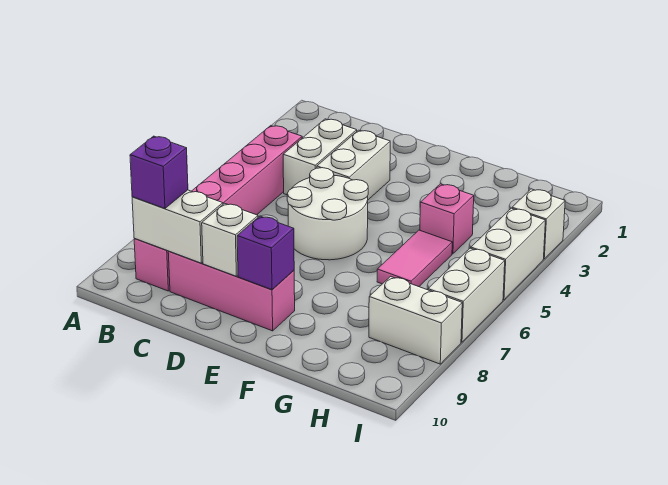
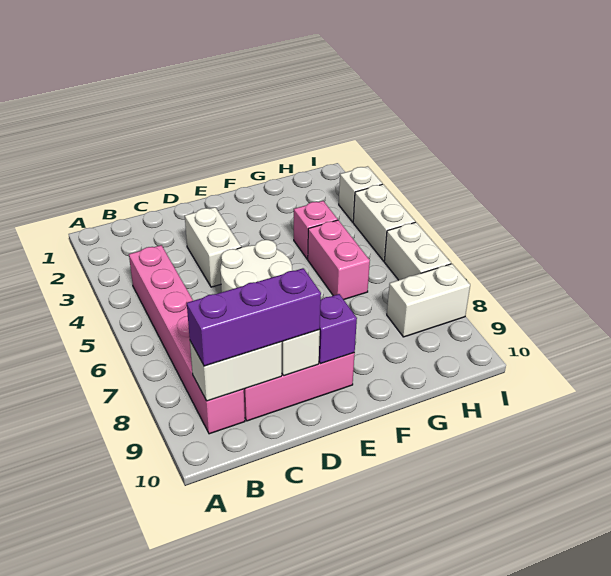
purple brick B9 level 3 -> purple brick B9:D9 level 3
white brick C3:C4 level 1 -> none
pink tile G5:G6 level 1 -> pink brick G5:G6 level 1

